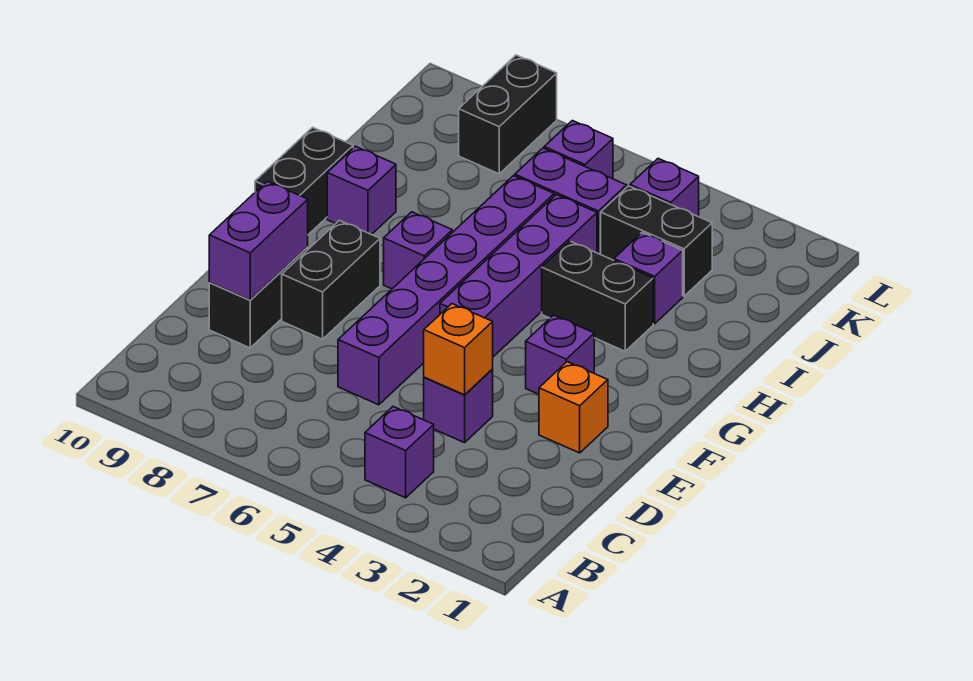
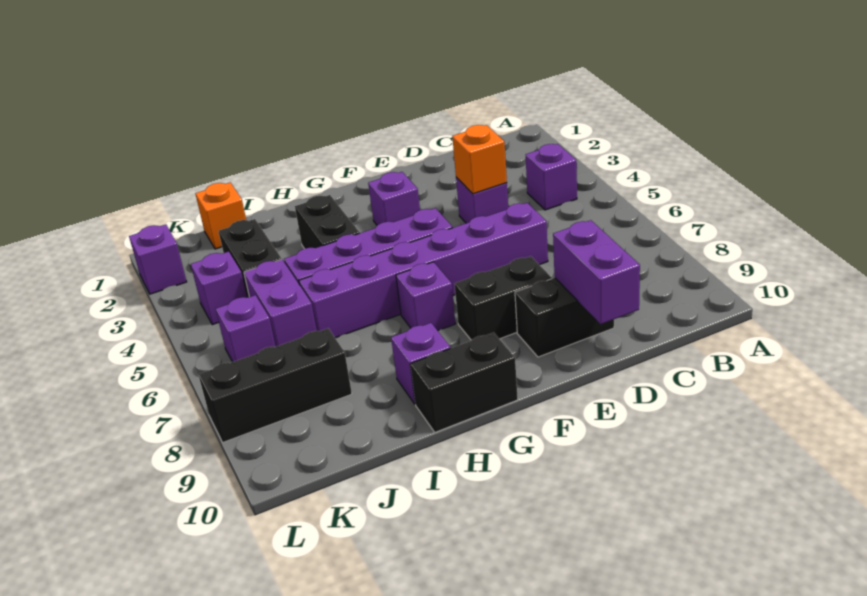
purple brick D9:E9 level 2 -> purple brick D9:D10 level 2
orange brick E2 level 1 -> orange brick J1 level 1
purple brick I3 level 1 -> purple brick L2 level 1
black brick K8:L8 level 1 -> black brick J8:L8 level 1

